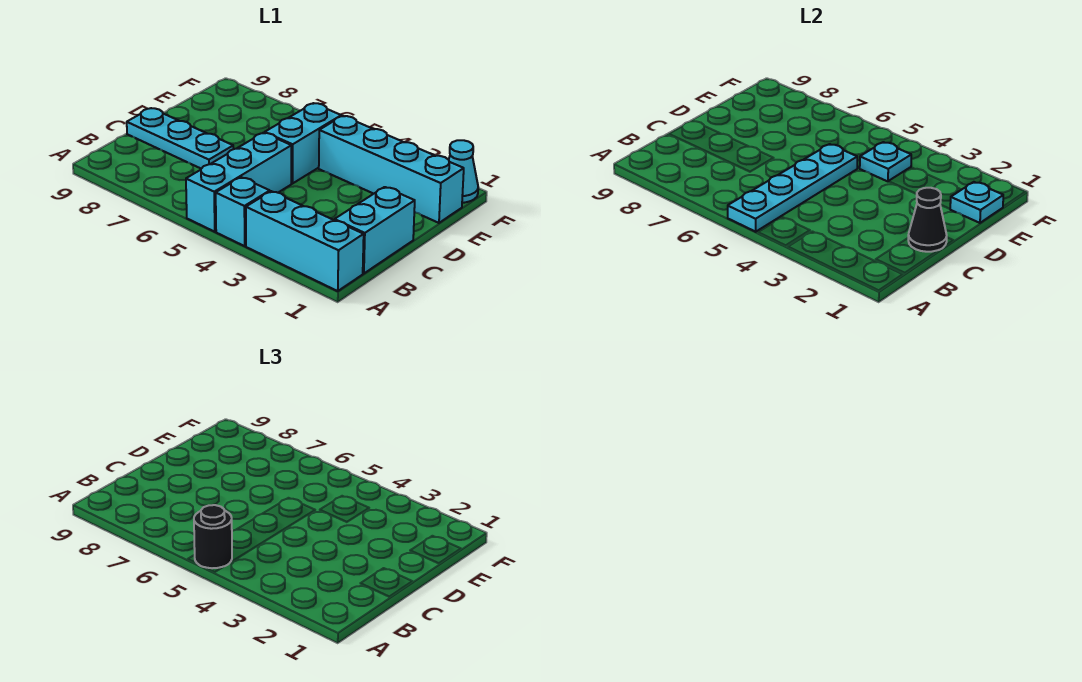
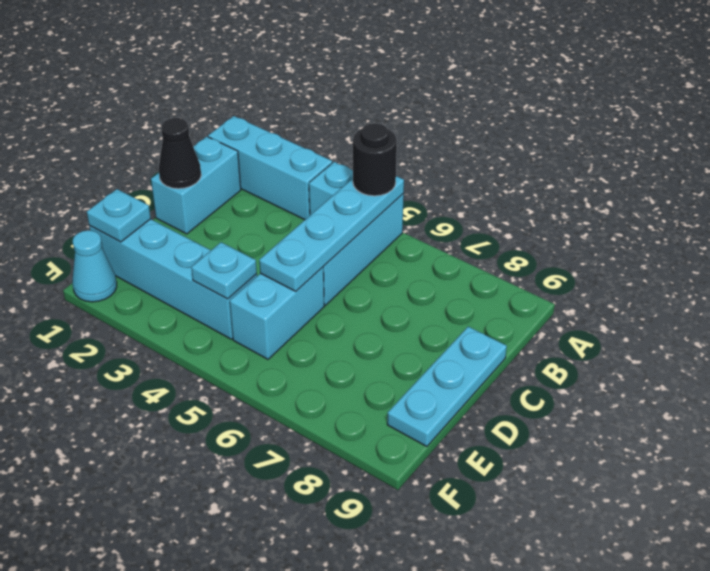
cyan plate C7:C9 level 1 -> cyan plate C9:E9 level 1

